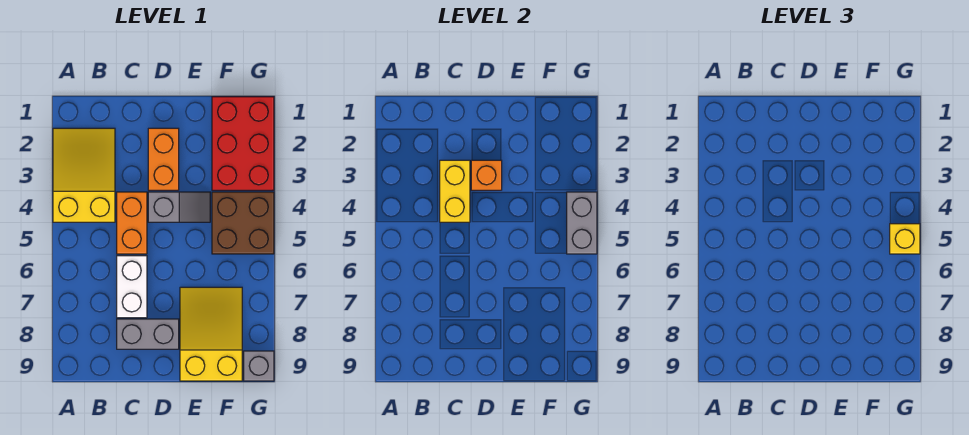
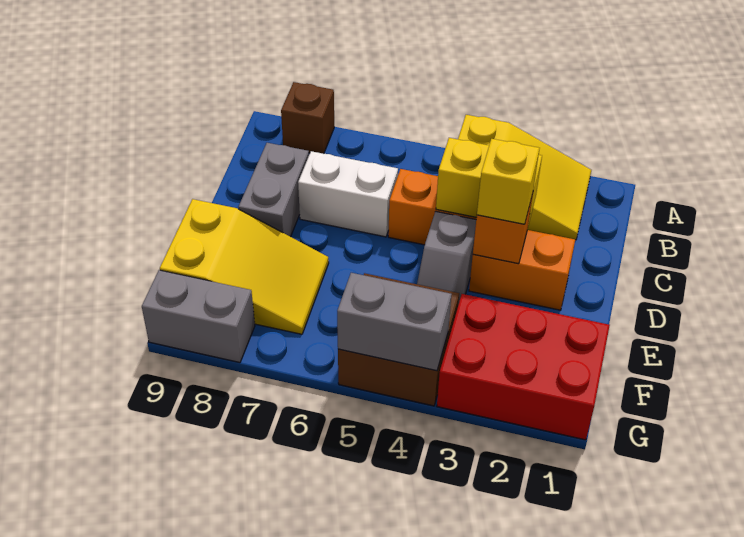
none -> brown brick A8 level 1
yellow brick G5 level 3 -> yellow brick D3 level 3
grey brick G9 level 1 -> grey brick G8:G9 level 1

